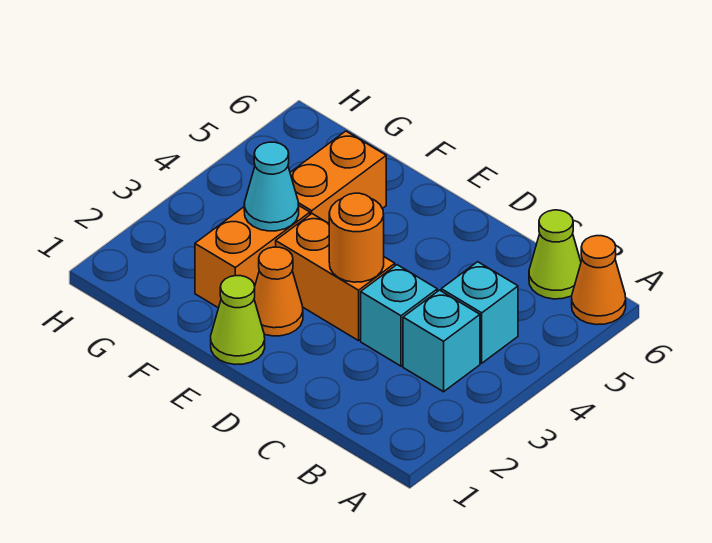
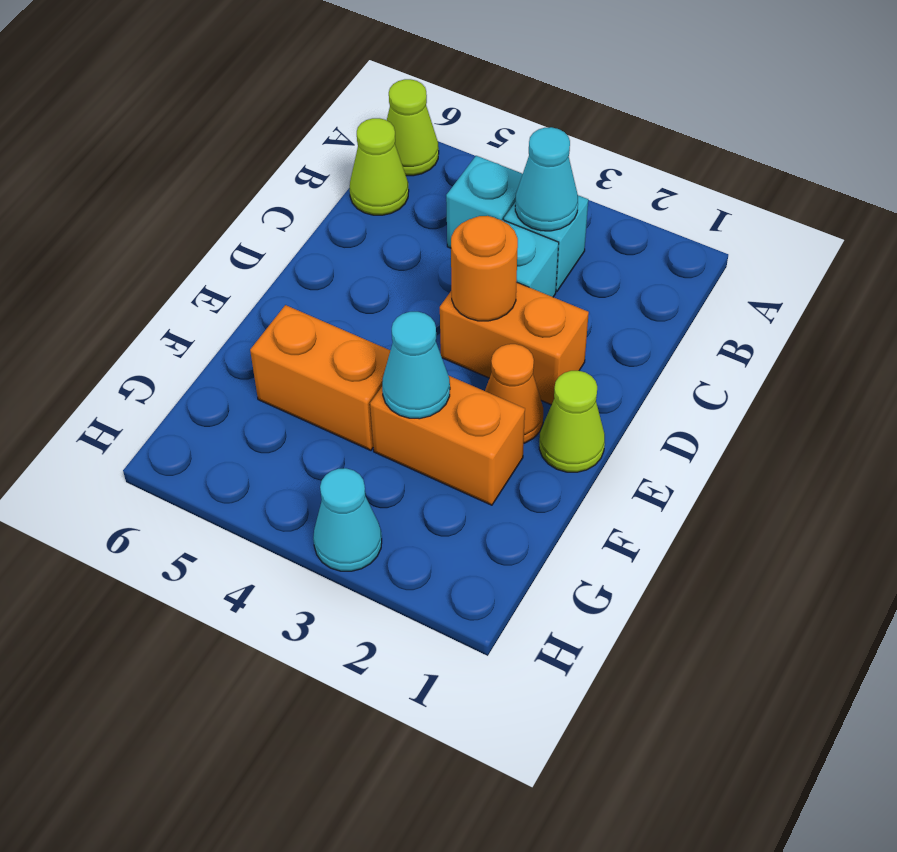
orange cone A6 level 1 -> lime cone A6 level 1
none -> cyan cone B3 level 2
orange brick D3:E3 level 1 -> orange brick D2:D3 level 1
none -> cyan cone H3 level 1

